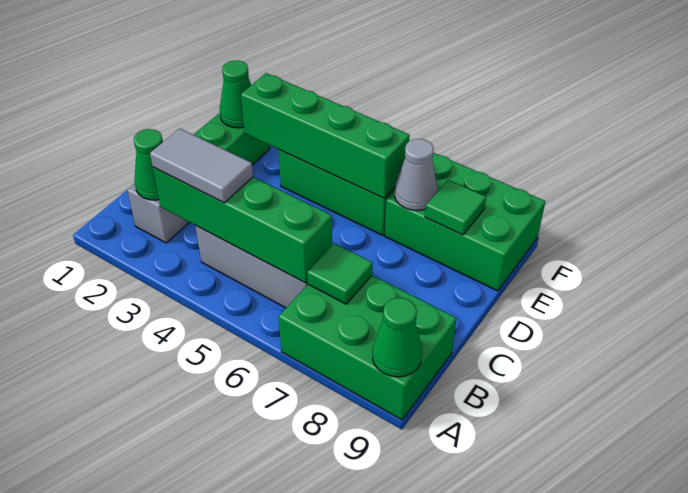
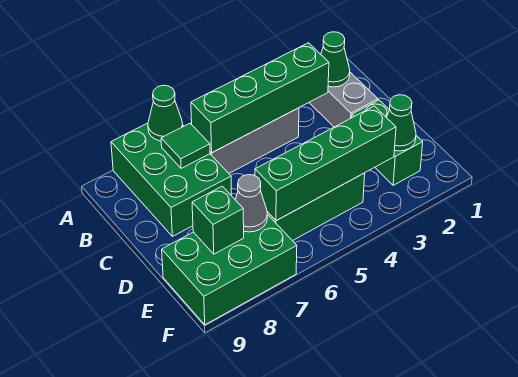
green brick A7:B9 level 1 -> green brick A7:C8 level 1
green cone A9 level 2 -> green cone A7 level 2
grey tile B3:B4 level 3 -> none
green tile E8 level 2 -> green brick E8 level 2

